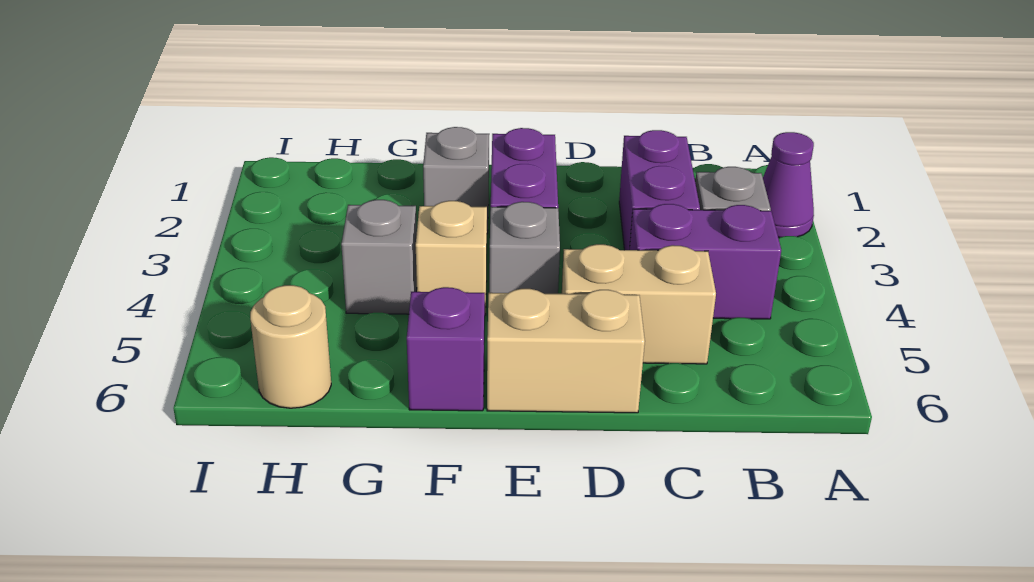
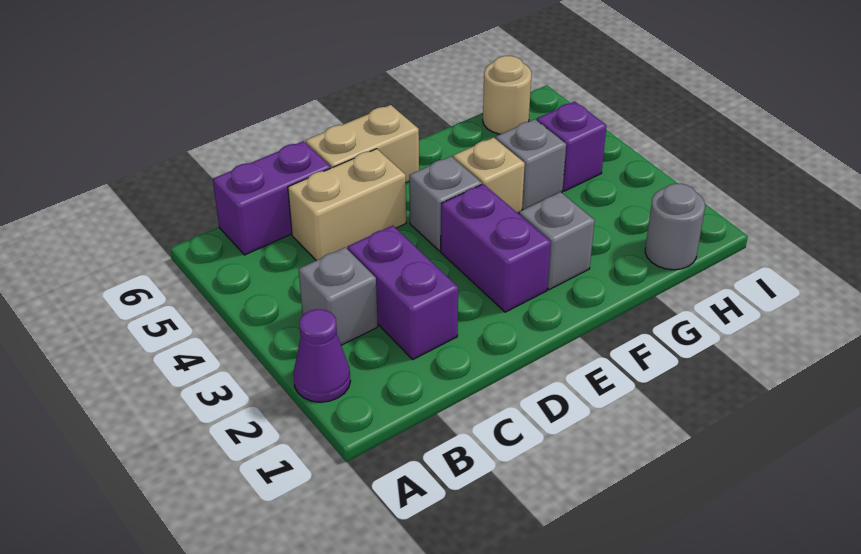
purple brick B4:C4 level 1 -> purple brick B6:C6 level 1
purple brick F6 level 1 -> purple brick H4 level 1
none -> grey round brick H1 level 1

